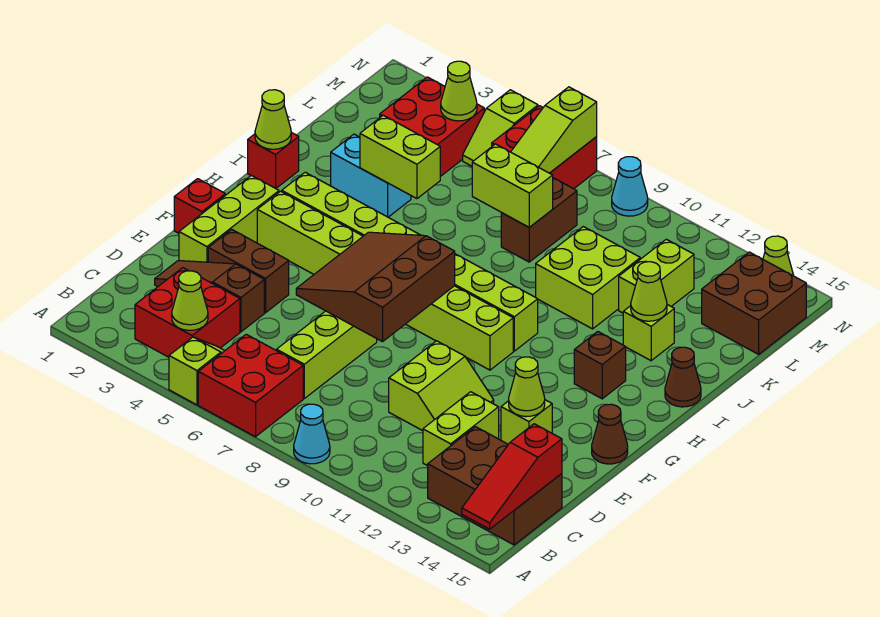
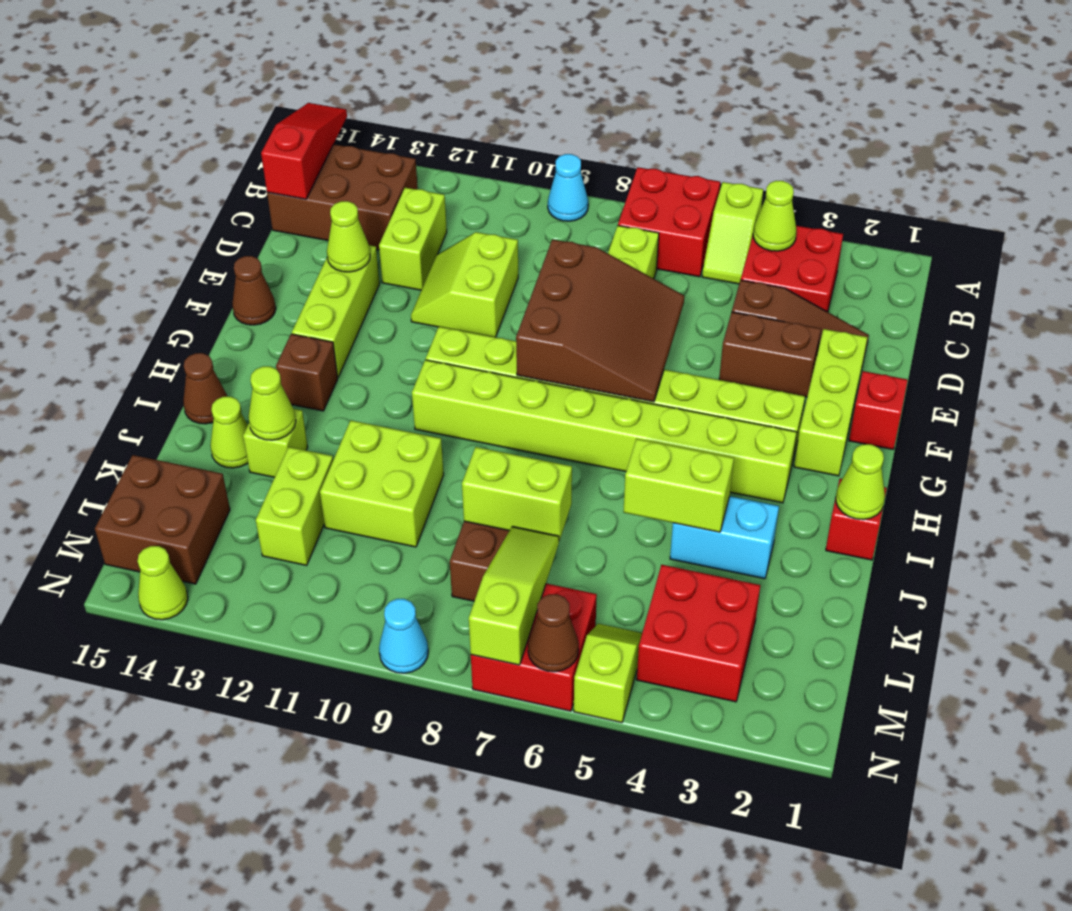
lime brick E13 level 1 -> lime brick E13:G13 level 1
lime cone M4 level 2 -> lime cone J14 level 1
none -> brown cone N6 level 2

